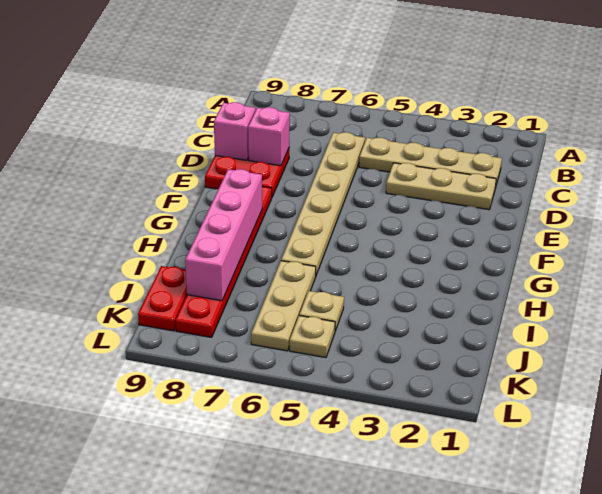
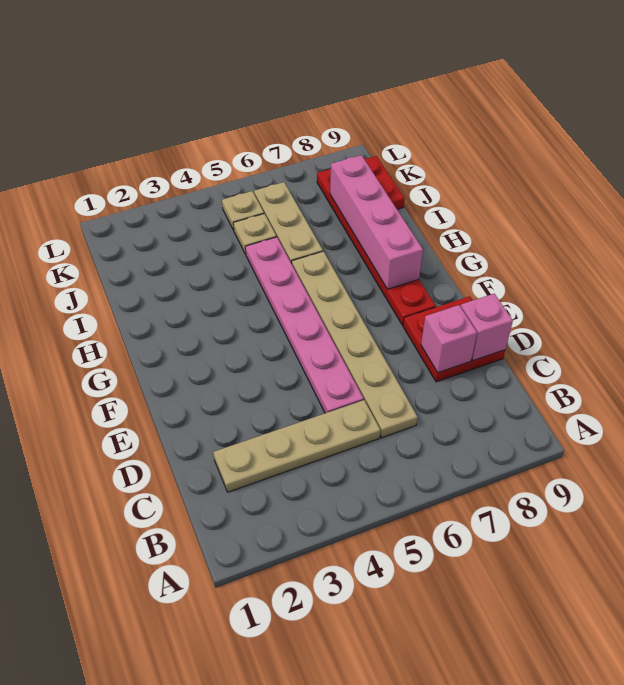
tan plate D2:D4 level 1 -> none
none -> pink plate D5:I5 level 1

